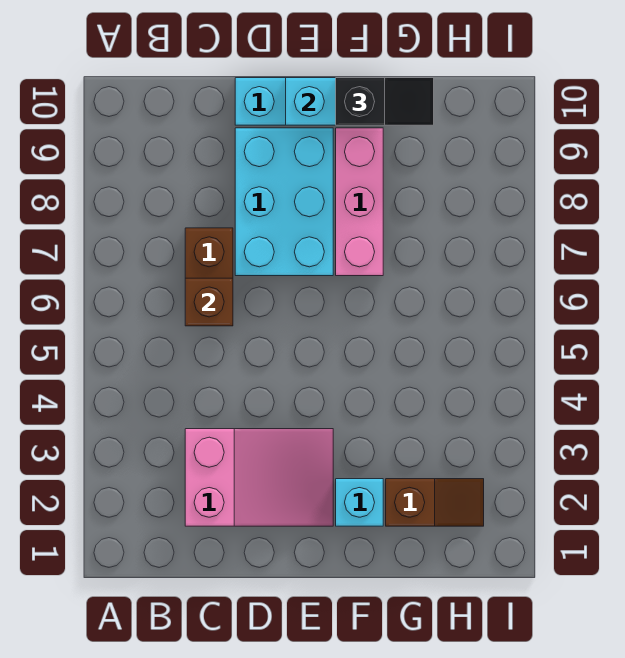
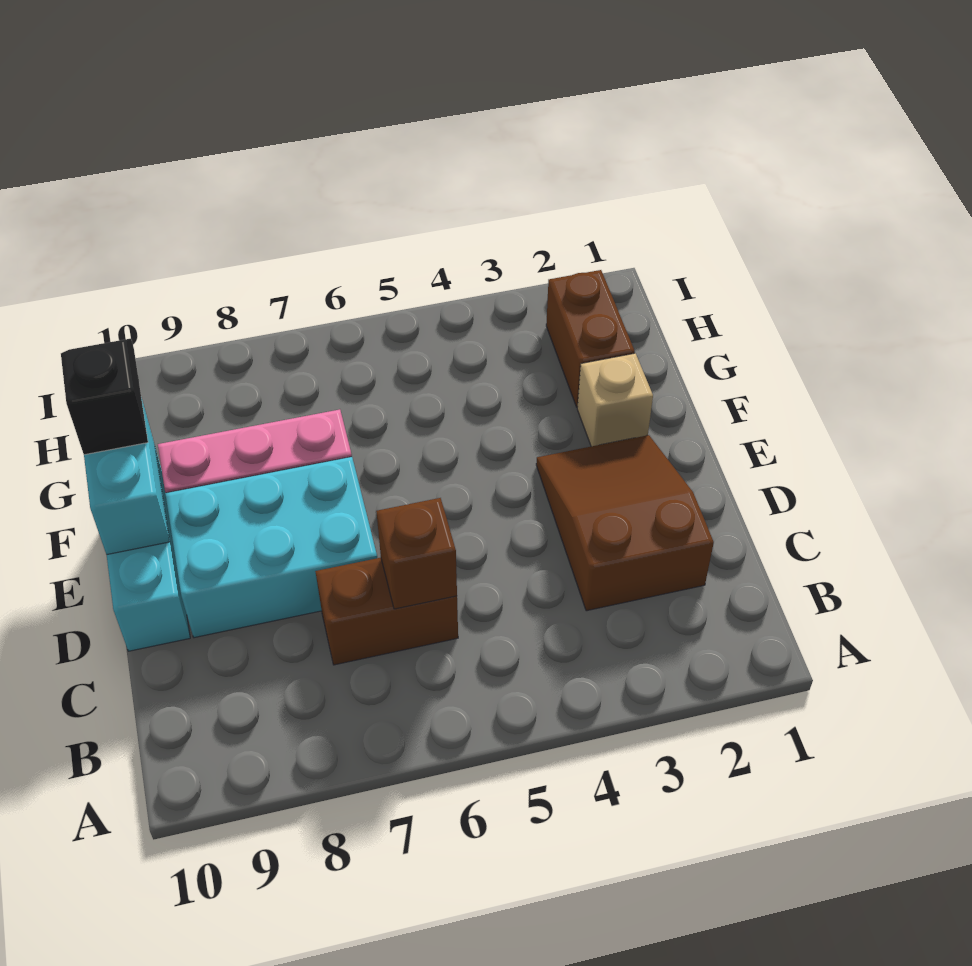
pink slope C2:E3 level 1 top C -> brown slope C2:E3 level 1 top C
cyan brick F2 level 1 -> tan brick F2 level 1
brown slope G2:H2 level 1 top G -> brown brick G2:H2 level 1

